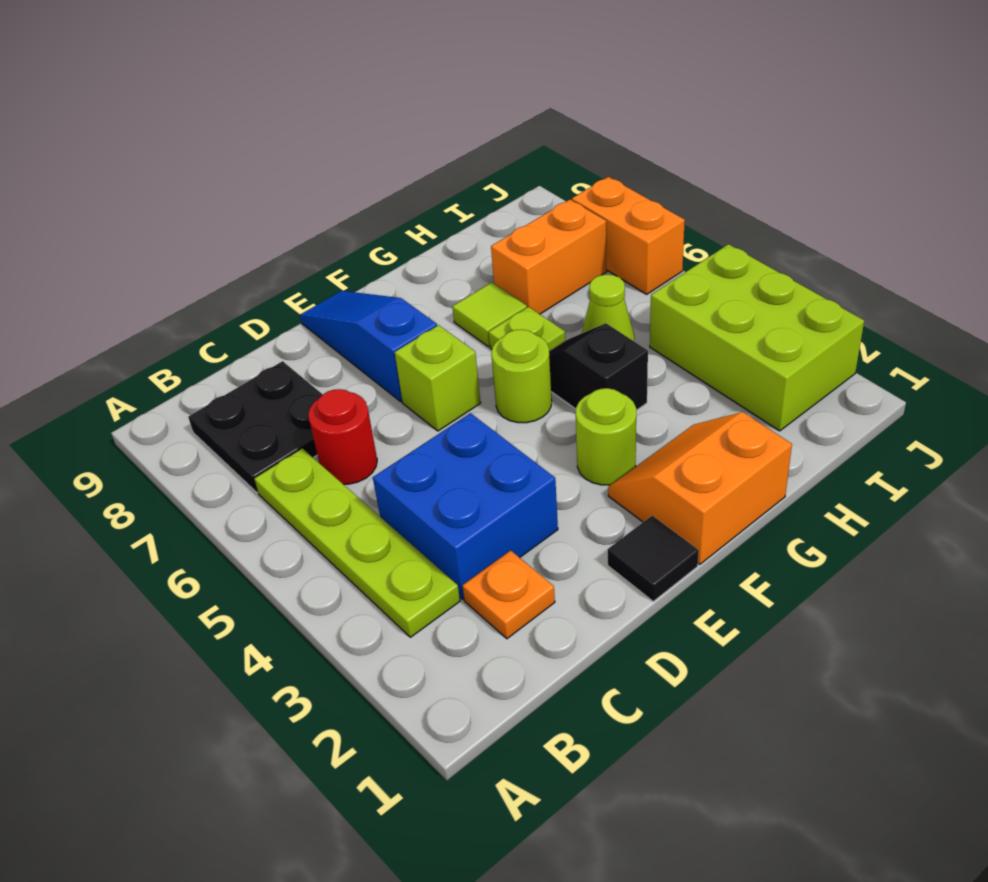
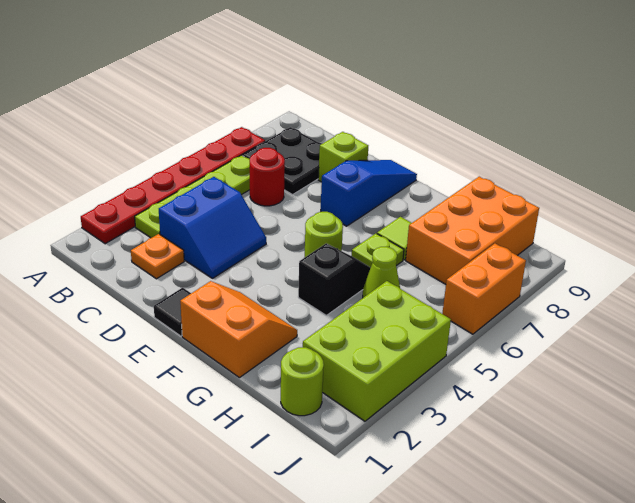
none -> red plate A2:A7 level 1
blue brick C3:D4 level 1 -> blue slope C3:D4 level 1 top C
lime brick E6 level 1 -> lime brick D8 level 1
lime round brick F3 level 1 -> lime round brick I1 level 1
orange brick H7:I7 level 1 -> orange brick H7:I9 level 1

